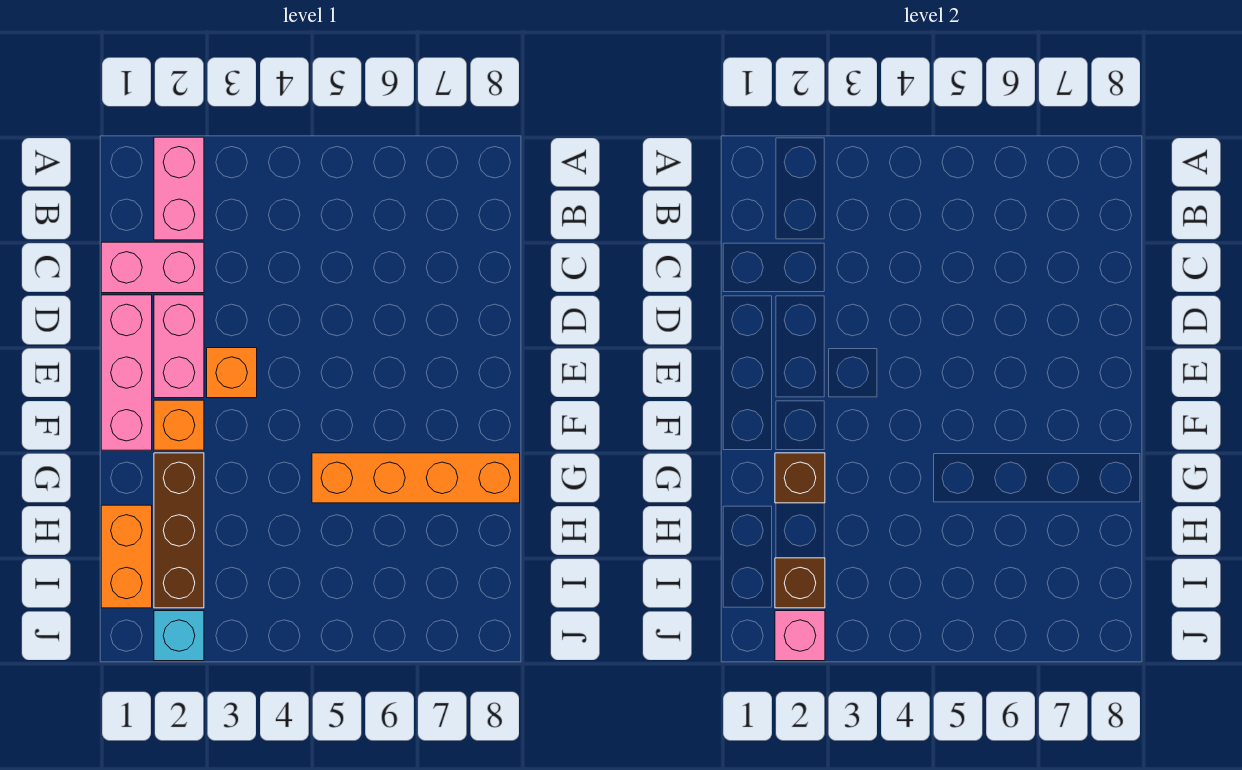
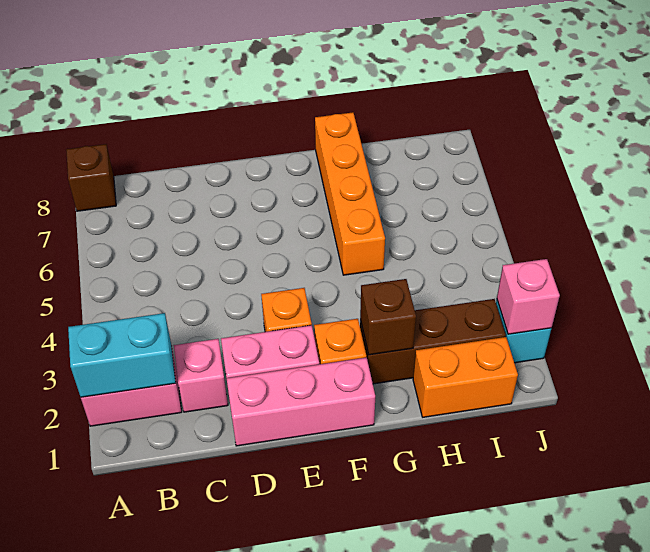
none -> cyan brick A2:B2 level 2
pink brick C1:C2 level 1 -> pink brick C2 level 1
brown brick I2 level 2 -> brown brick A8 level 1

